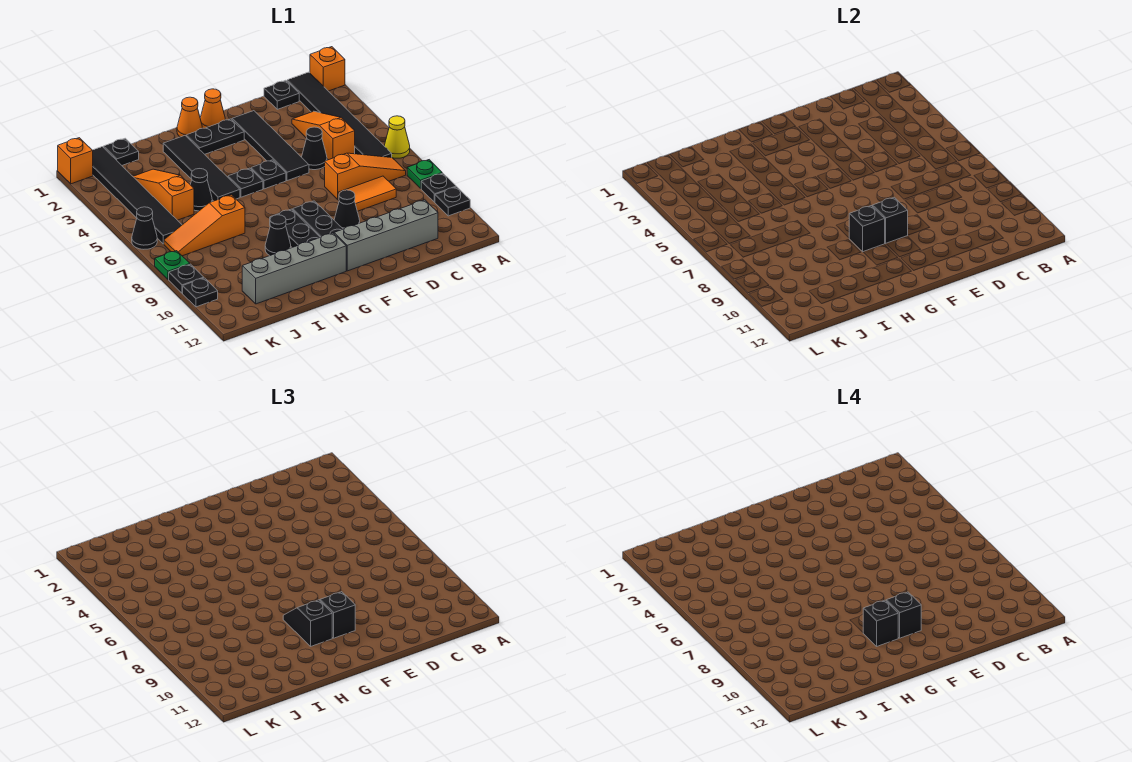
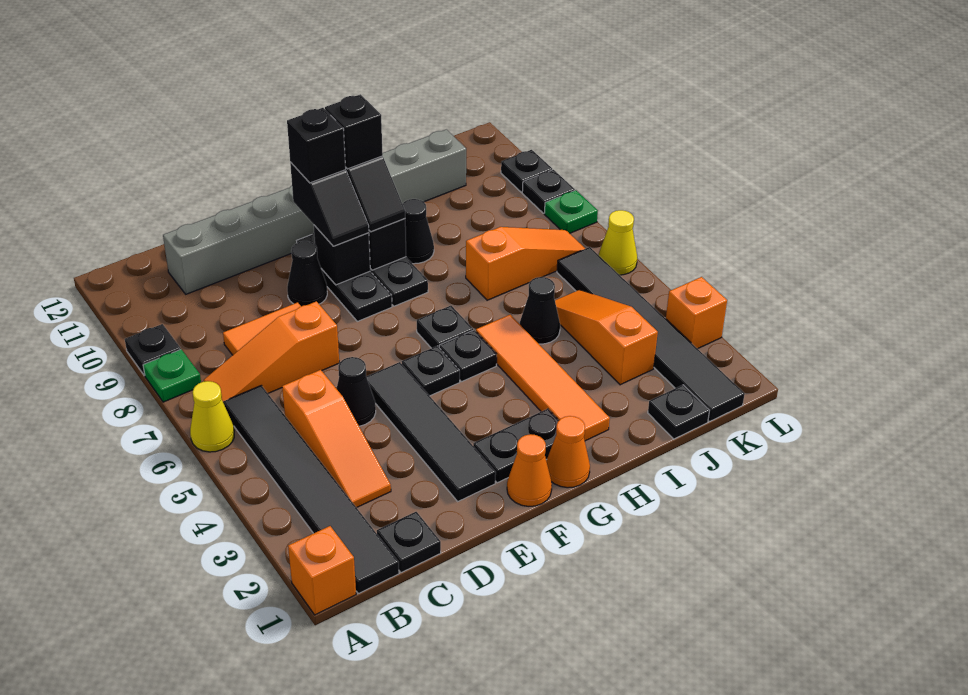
black plate A10 level 1 -> black plate G6 level 1
black tile H2:H5 level 1 -> orange tile H2:H5 level 1
orange slope J3:J5 level 1 top 5 -> orange slope J3:J5 level 1 top 3
orange brick L1 level 1 -> orange brick L3 level 1
black cone L6 level 1 -> yellow cone L6 level 1

